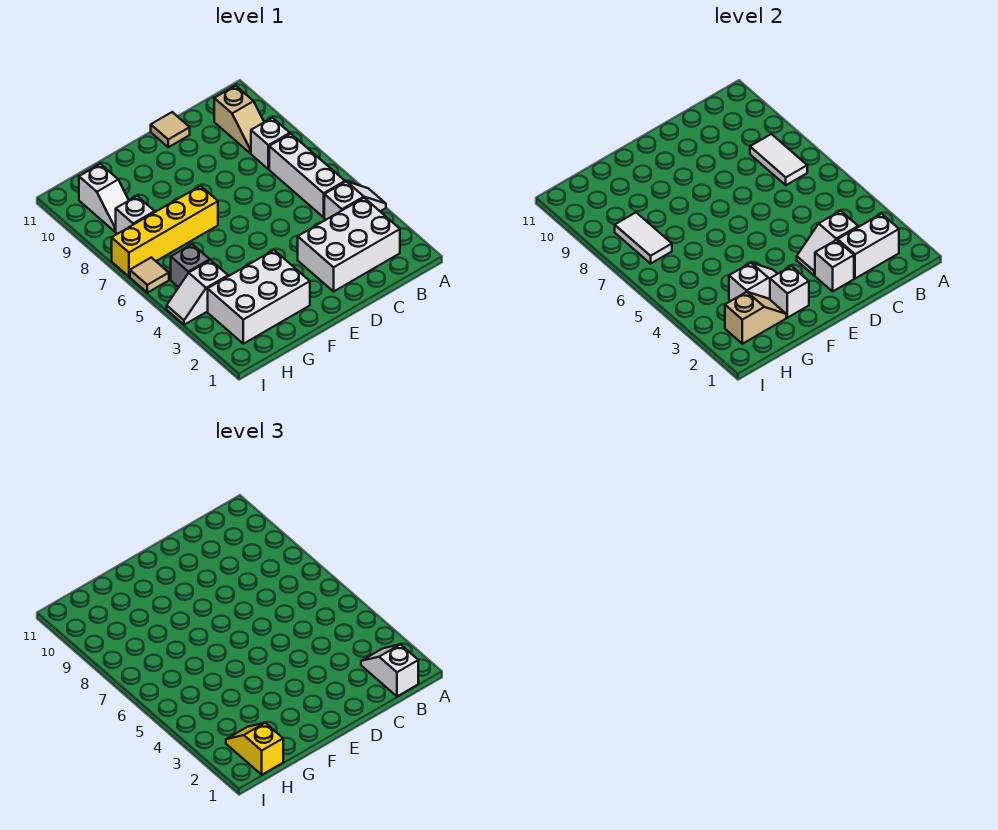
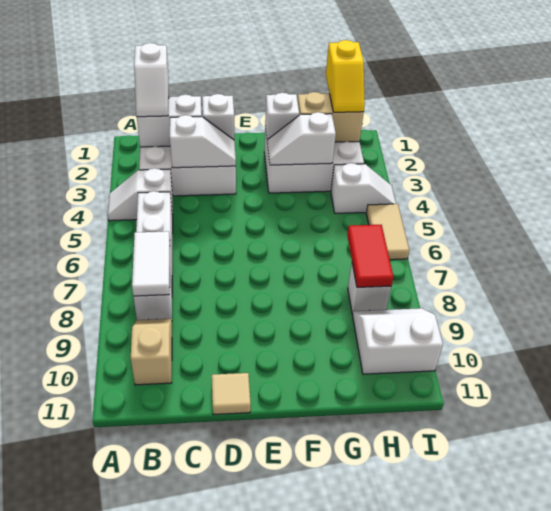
yellow brick F7:I7 level 1 -> none
tan slope G2:H2 level 2 top H -> tan brick G2:H2 level 2
grey brick H5 level 1 -> none
white tile H7:H8 level 2 -> red tile H7:H8 level 2
white slope H9:H10 level 1 top 10 -> white slope H9:I10 level 1 top 10
tan tile I6 level 1 -> tan tile I5:I6 level 1

